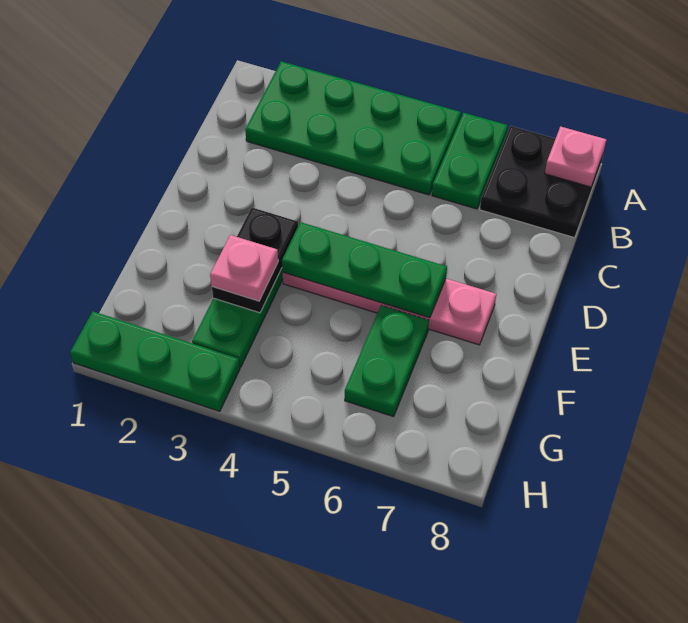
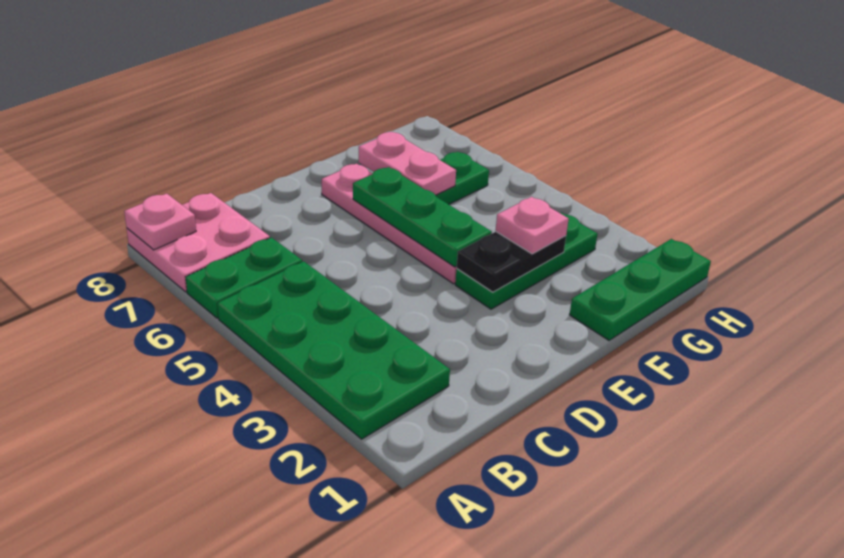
black plate A7:B8 level 1 -> pink plate A7:B8 level 1
none -> pink plate F6:F7 level 2
green plate H1:H3 level 1 -> green plate F1:H1 level 1

